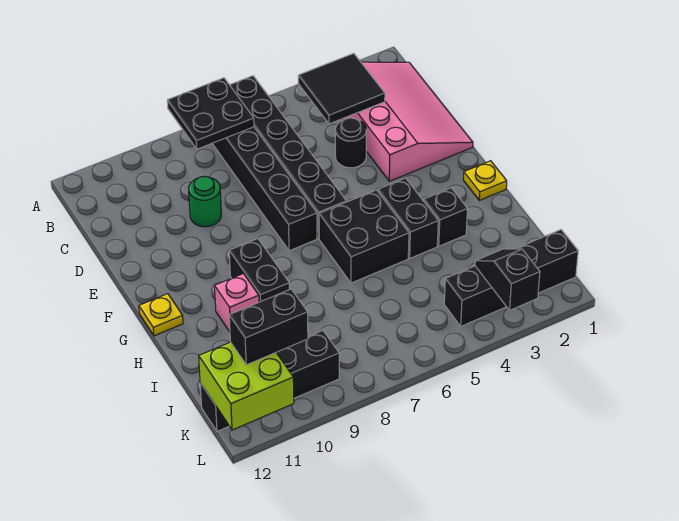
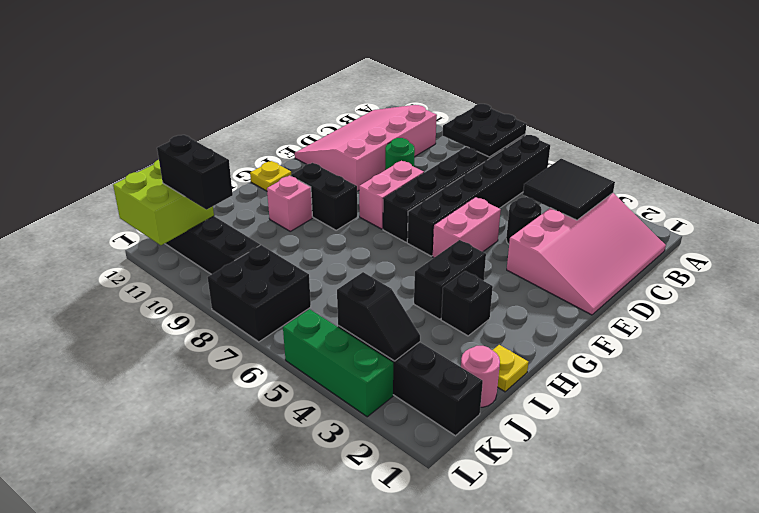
none -> pink slope B10:E12 level 1 top 10
none -> pink brick E5:F5 level 1
none -> pink brick E8:F8 level 1
yellow plate G1 level 1 -> yellow plate I1 level 1
black brick G5:H6 level 1 -> black brick K7:L8 level 1
black brick G9:H9 level 1 -> black brick G9:G10 level 1
none -> pink round brick J1 level 1
black slope K3:L3 level 2 top L -> black slope K3:K4 level 2 top 4
none -> green brick L3:L5 level 1

